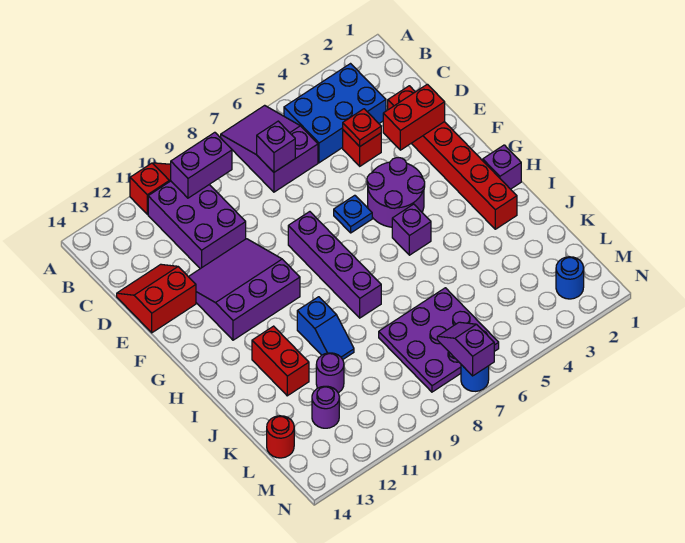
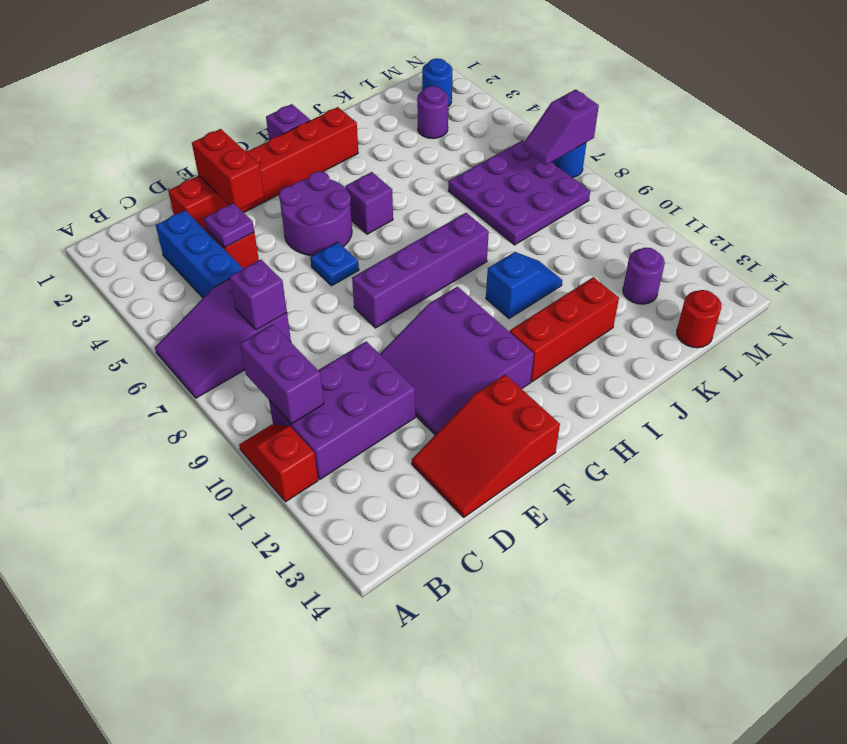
blue brick B3:C5 level 1 -> blue brick C3:C5 level 1
red plate D4 level 2 -> purple plate D4 level 2
red slope D13:E14 level 1 top E -> red slope D13:F14 level 1 top F
red brick I12:J12 level 1 -> red brick H12:J12 level 1
purple round brick K11 level 1 -> purple round brick L3 level 1

